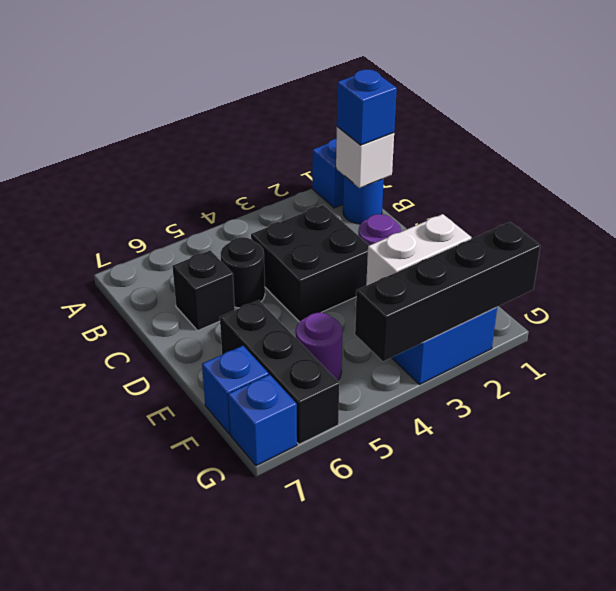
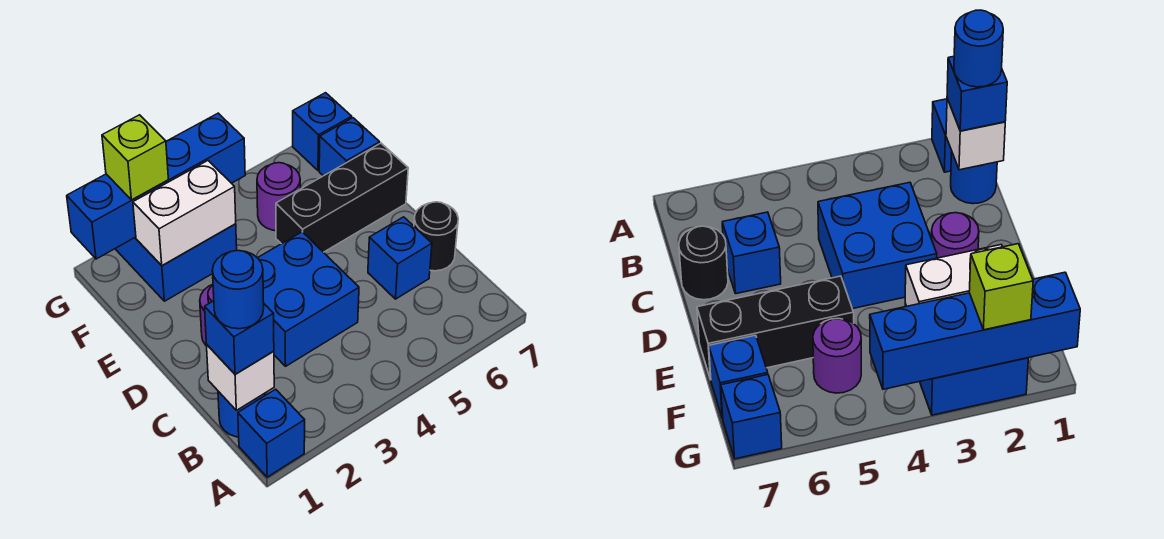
none -> blue round brick B1 level 4
black brick C3:D4 level 1 -> blue brick C3:D4 level 1
black round brick C5 level 1 -> black round brick C7 level 1
black brick C6 level 1 -> blue brick C6 level 1
black brick E6:G6 level 1 -> black brick E5:E7 level 1
black brick G1:G4 level 2 -> blue brick G1:G4 level 2
none -> lime brick G2 level 3

